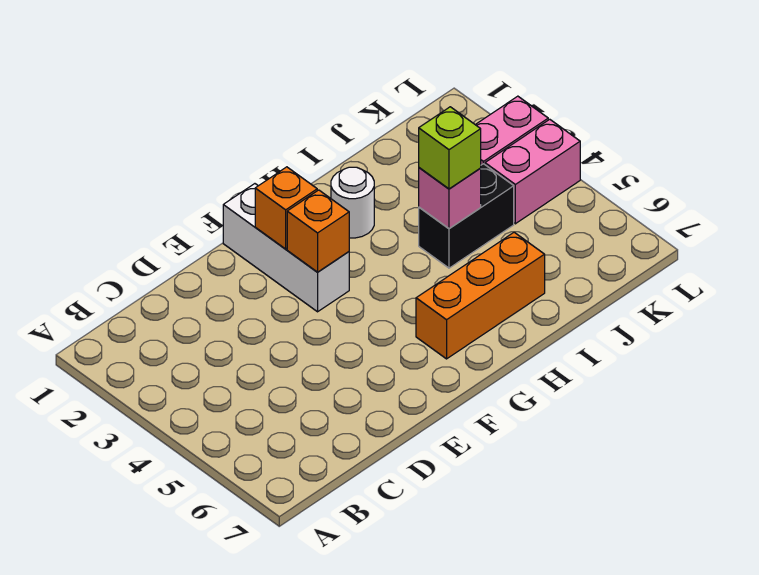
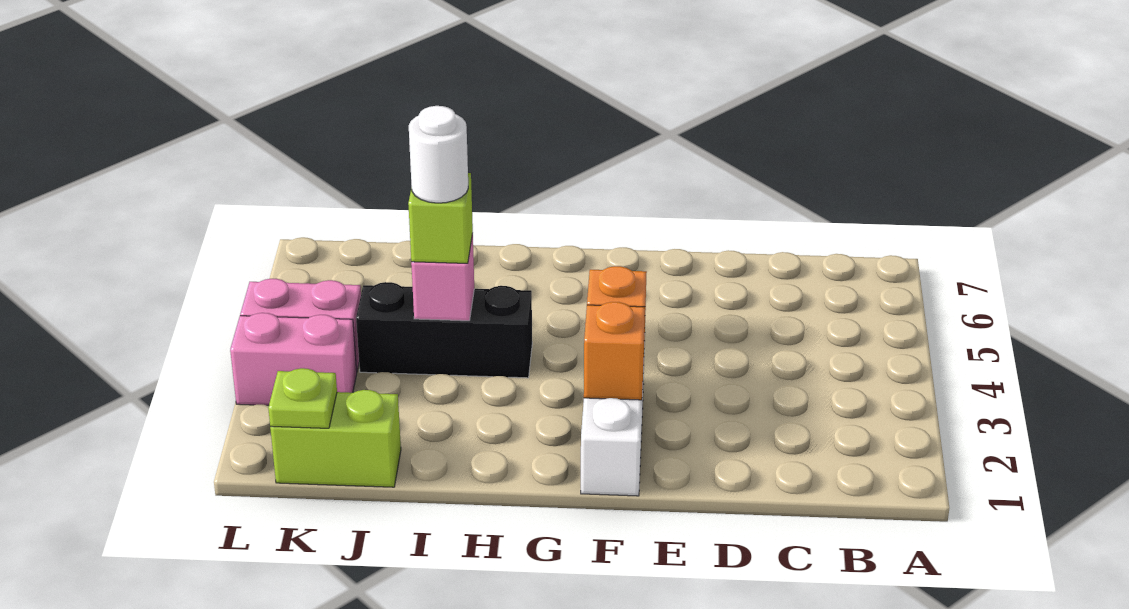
orange brick G6:I6 level 1 -> none
white round brick H2 level 1 -> white round brick I4 level 4
black brick I4:J4 level 1 -> black brick H4:J4 level 1
none -> lime brick J1:K1 level 1
none -> lime plate K1 level 2

